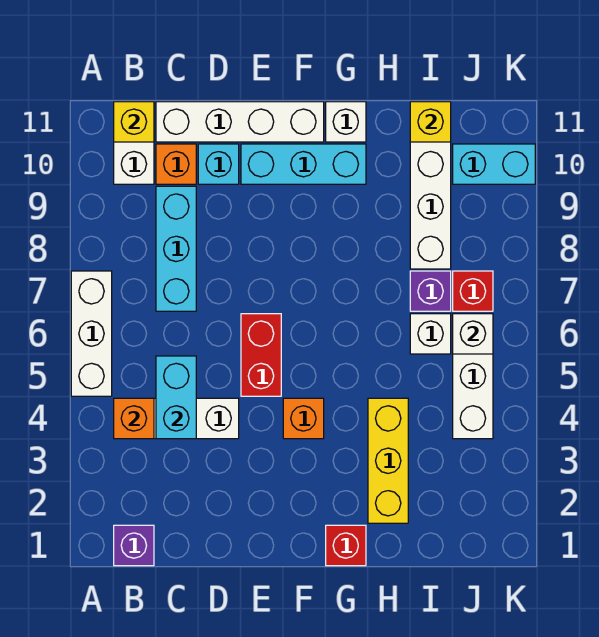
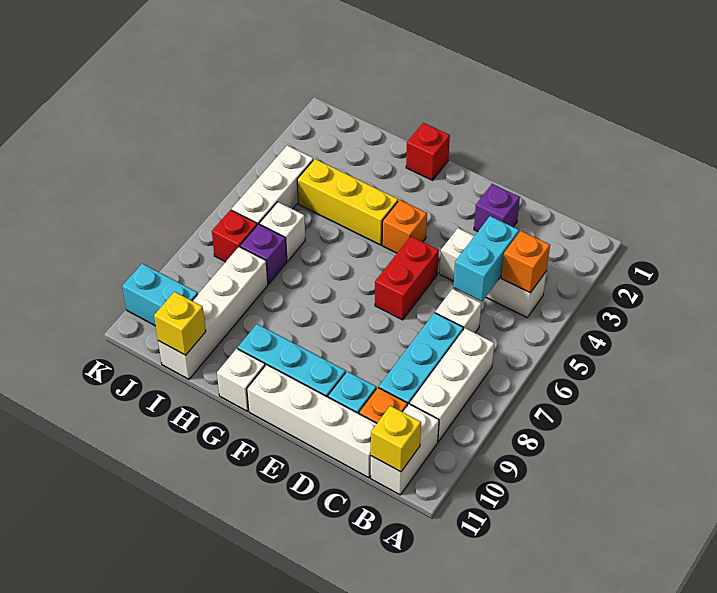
white brick A5:A7 level 1 -> white brick B7:B9 level 1
purple brick B1 level 1 -> purple brick D2 level 1
yellow brick H2:H4 level 1 -> yellow brick G4:I4 level 1
white brick J6 level 2 -> white brick C6 level 1

